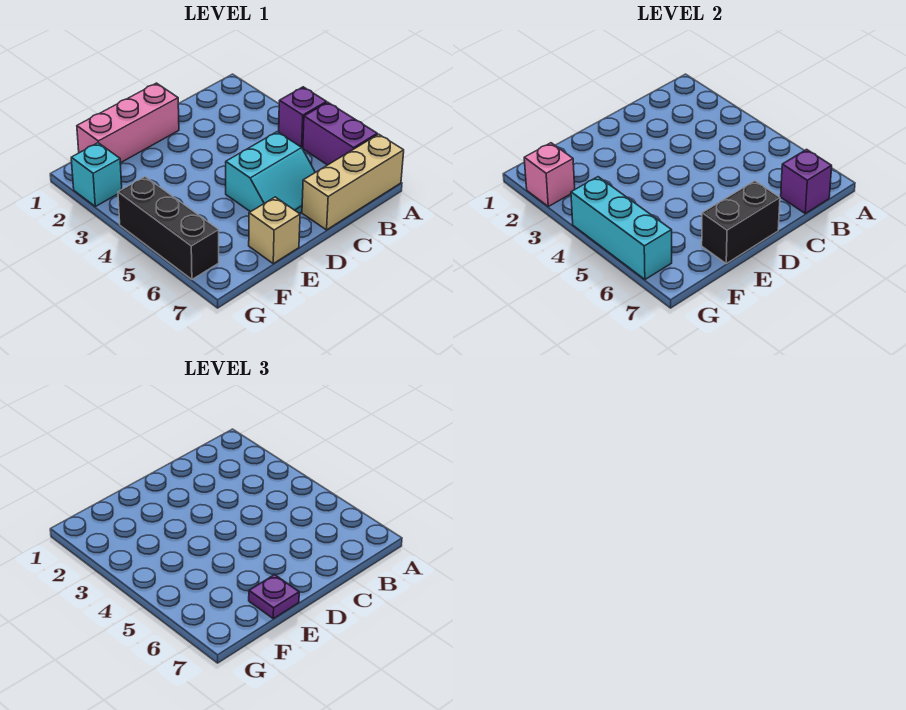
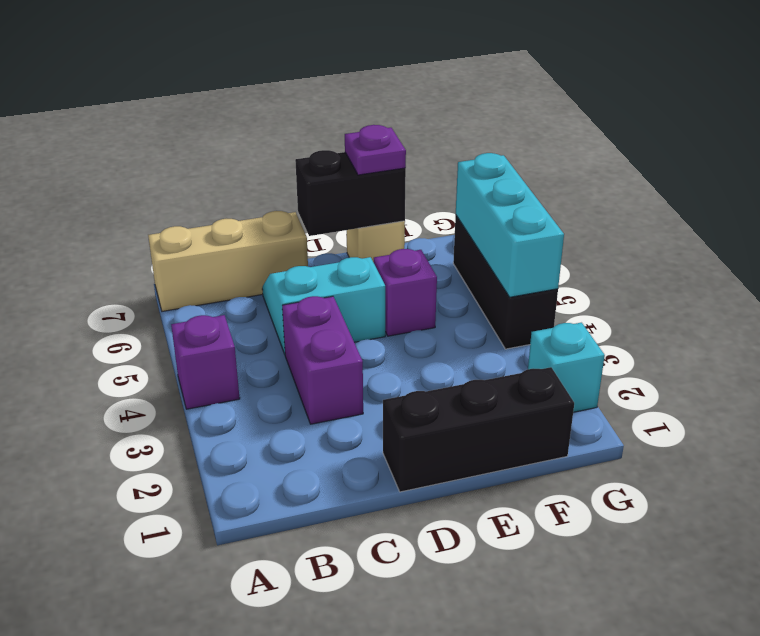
purple brick A5:A6 level 1 -> purple brick C3:C4 level 1
purple brick B7 level 2 -> purple brick E5 level 1
pink brick D1:F1 level 1 -> black brick D1:F1 level 1
pink brick G2 level 2 -> none

